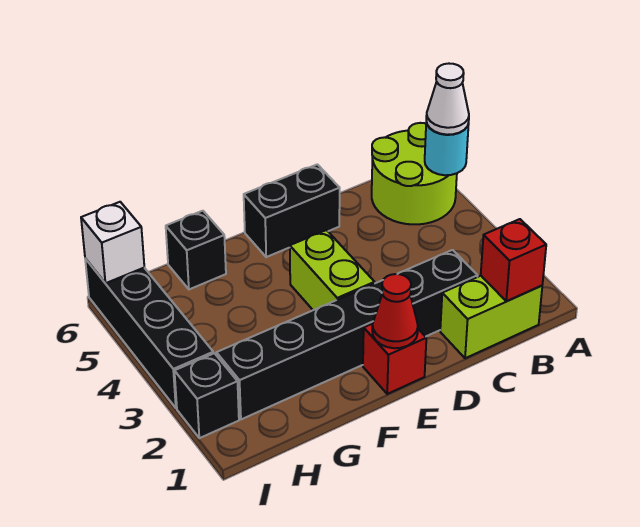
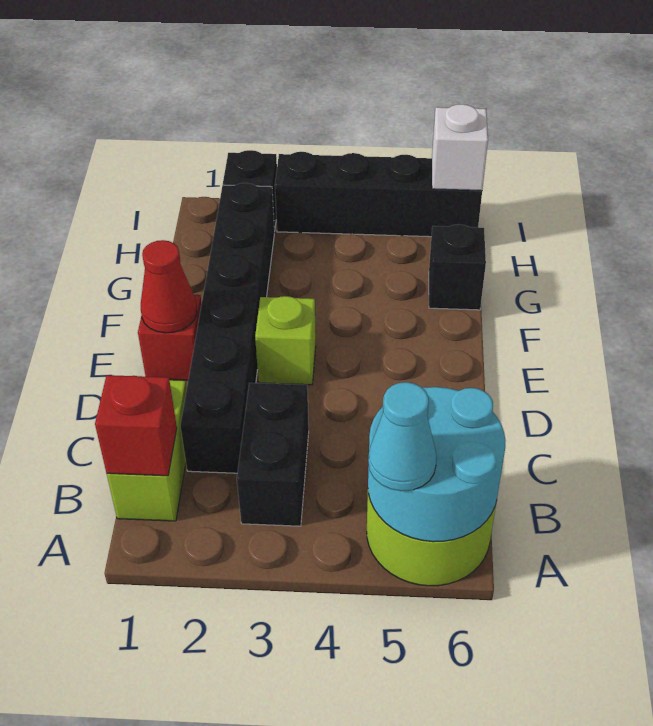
cyan round brick A5 level 2 -> cyan round brick A5:B6 level 2
white cone A5 level 3 -> cyan cone A5 level 3
black brick D6:E6 level 1 -> black brick B3:C3 level 1
lime brick E3:E4 level 1 -> lime brick E3 level 1

